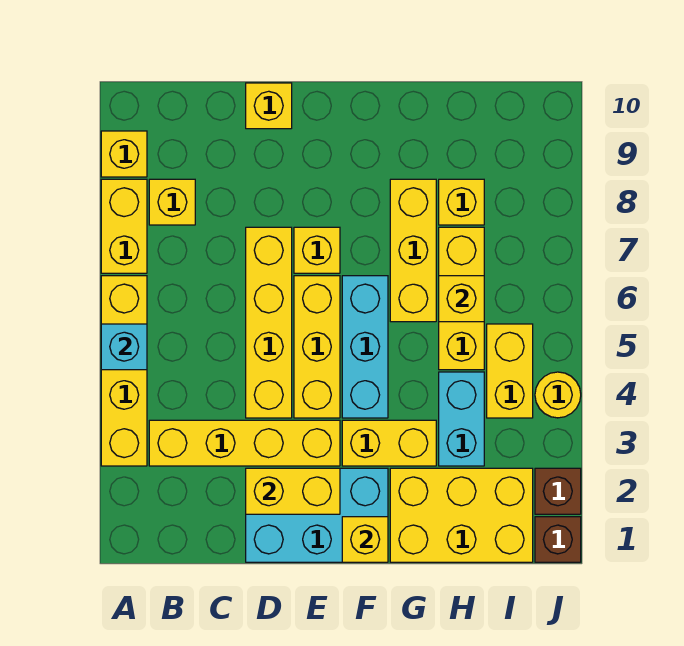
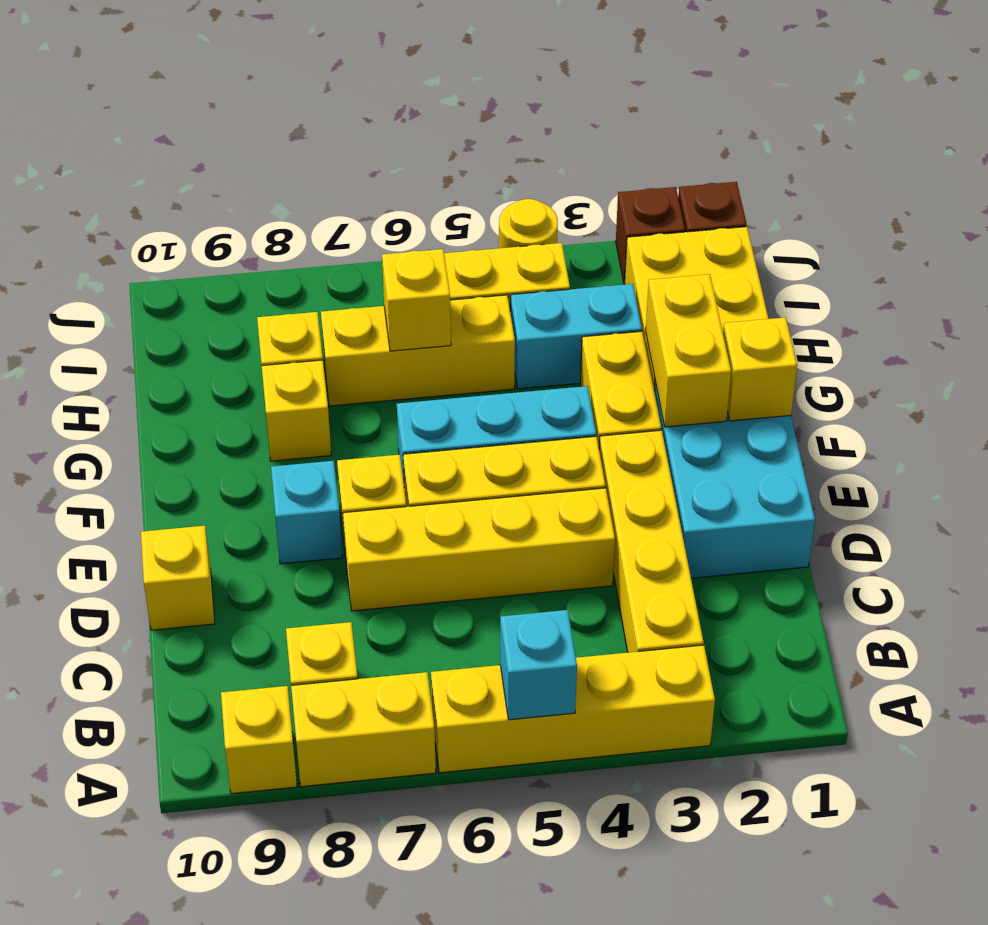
yellow brick D2:E2 level 2 -> yellow brick F2:G2 level 2
none -> cyan brick E8 level 1
yellow brick G6:G8 level 1 -> yellow brick G8 level 1

